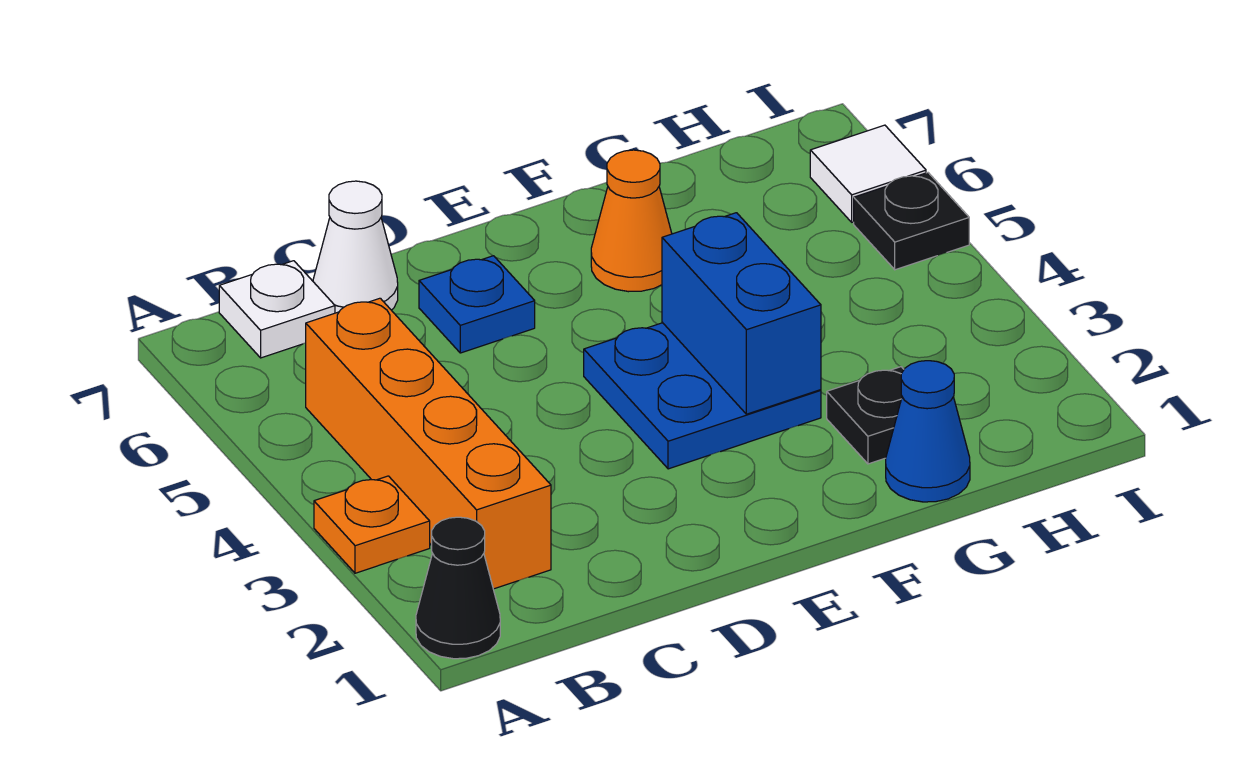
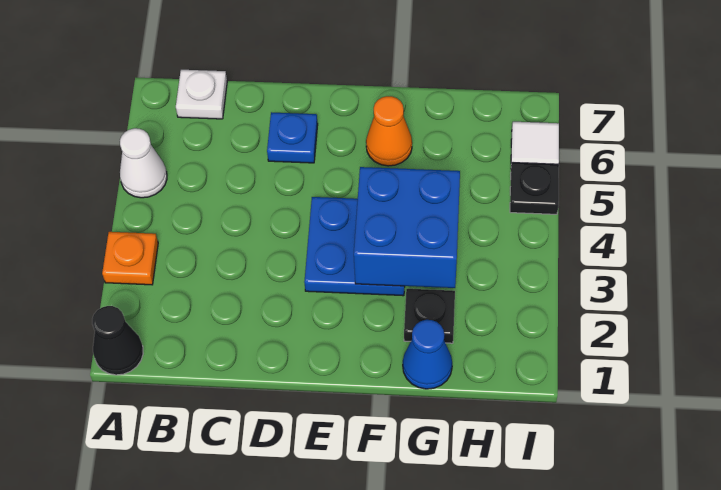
orange brick B2:B5 level 1 -> none
white cone C7 level 1 -> white cone A5 level 1
blue brick F3:F4 level 2 -> blue brick F3:G4 level 2

